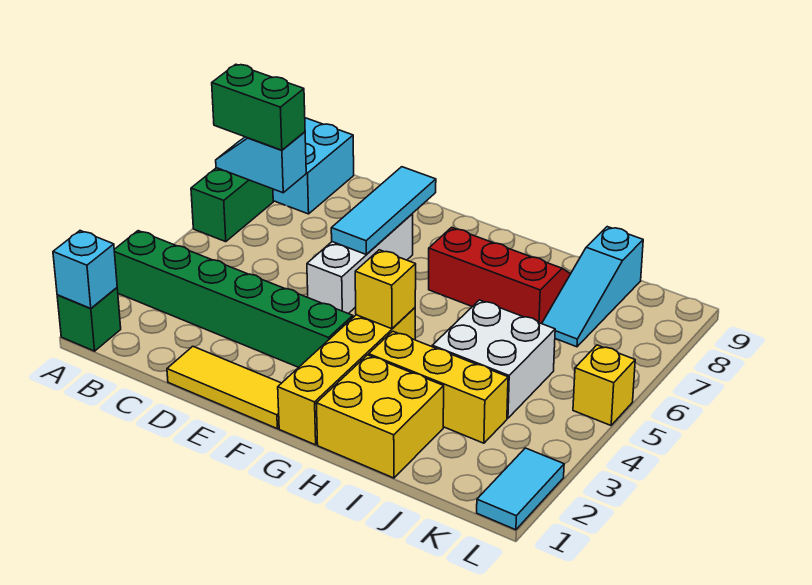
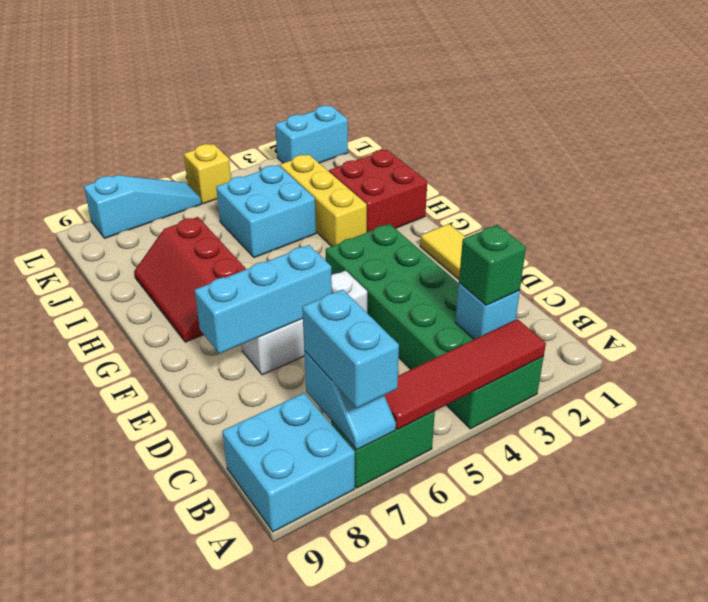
green brick A1 level 1 -> green brick B3 level 3
cyan brick A1 level 2 -> cyan brick B3 level 2
green brick A3:F3 level 1 -> green brick A3:F4 level 1
none -> red tile A3:A6 level 2
green brick A7:B7 level 3 -> cyan brick A7:B7 level 3
cyan tile E6:E8 level 2 -> cyan brick E6:E8 level 2
yellow brick G1:G4 level 1 -> none
yellow brick G4 level 2 -> none
yellow brick H1:I2 level 1 -> red brick H1:I2 level 1
white brick I4:J5 level 1 -> cyan brick I4:J5 level 1
cyan slope J7:J9 level 1 top 9 -> cyan slope L6:L8 level 1 top 8
cyan tile L1:L2 level 1 -> cyan brick L1:L2 level 1

